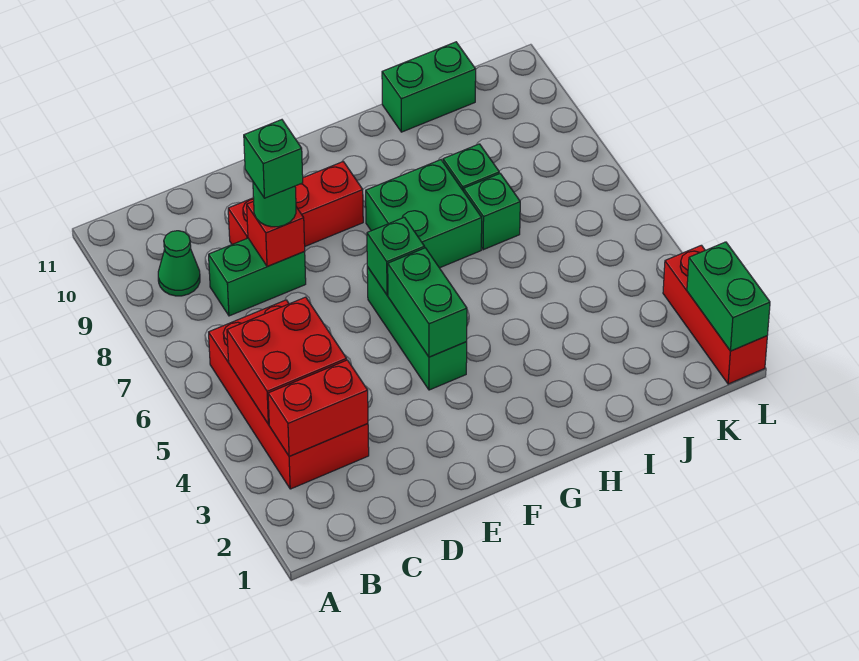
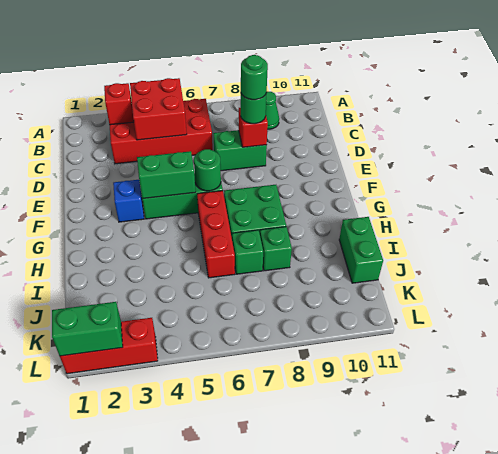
red brick B3:C3 level 2 -> red brick B3 level 2
green brick C8:D8 level 1 -> green brick D7:D8 level 1
green brick D8 level 4 -> green round brick D8 level 4
red brick D9:F9 level 1 -> red brick G6:I6 level 1
none -> blue brick F3 level 1
green brick F6 level 2 -> green round brick F6 level 2

